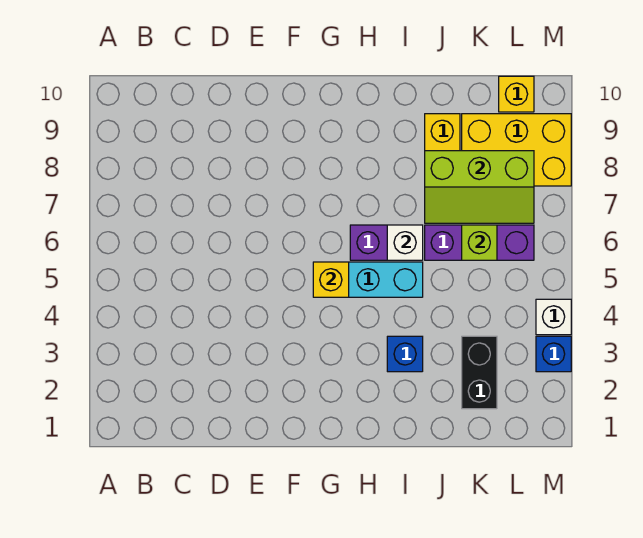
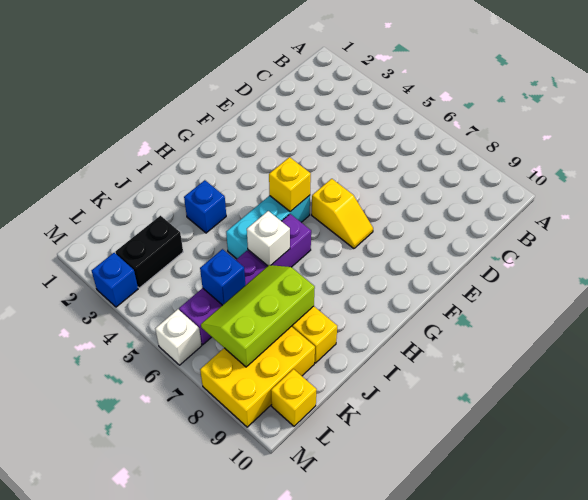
none -> yellow slope F6:F7 level 1 top 6
black brick K2:K3 level 1 -> black brick K3:L3 level 1
lime brick K6 level 2 -> blue brick K6 level 2
white brick M4 level 1 -> white brick M6 level 1

